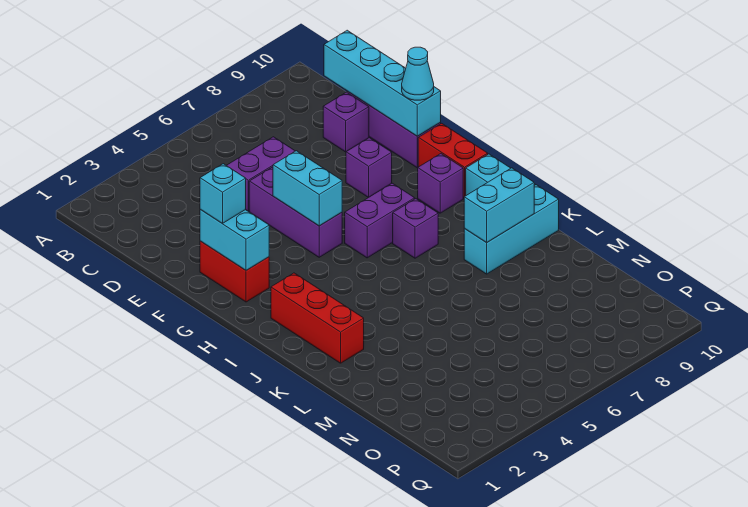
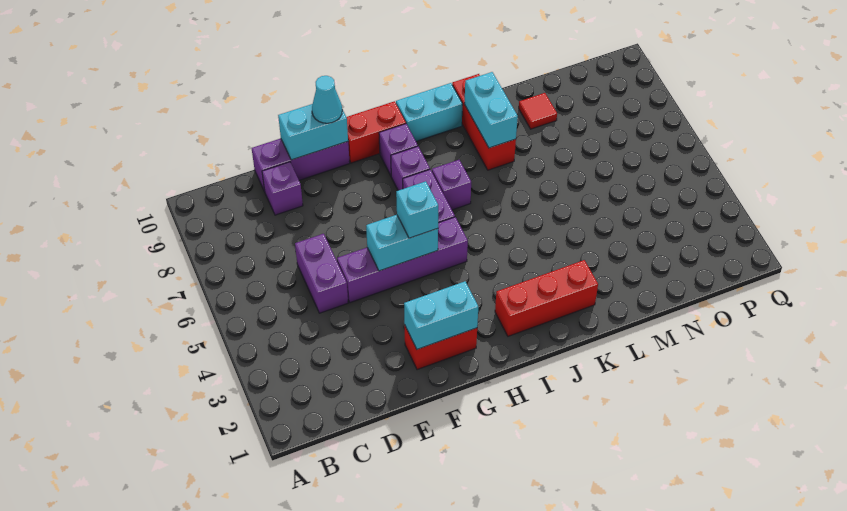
cyan brick C10:F10 level 2 -> cyan brick E10:F10 level 2
purple brick E5:G5 level 1 -> purple brick E5:H5 level 1
cyan brick F2 level 3 -> cyan brick G5 level 3
purple brick F8 level 1 -> purple brick H8 level 1
cyan brick K8:K10 level 1 -> red brick K8:K10 level 1
none -> red tile M9 level 1

